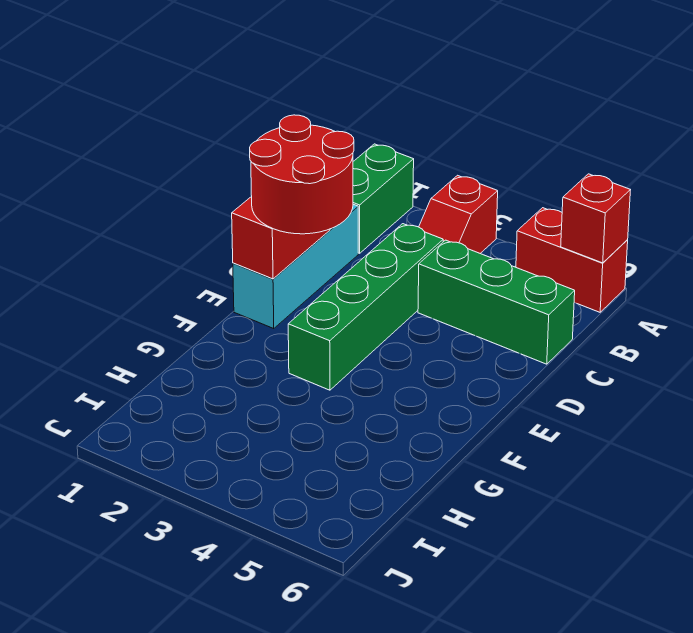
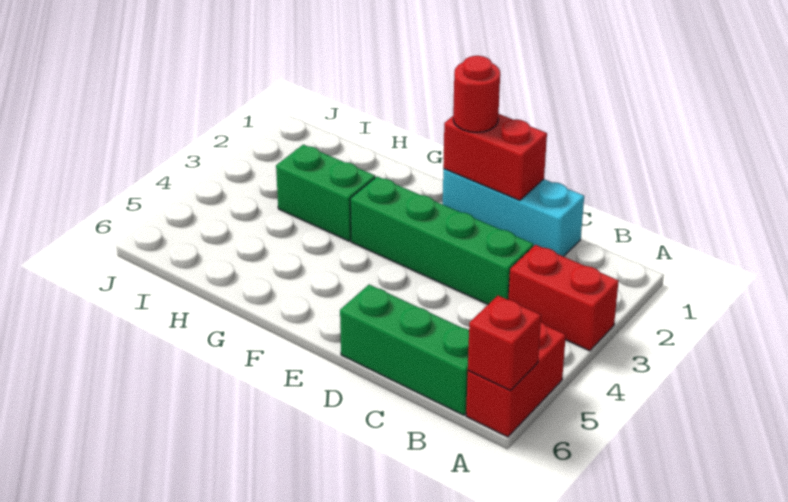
green brick A1:B1 level 1 -> green brick G3:H3 level 1
red slope A3:B3 level 1 top A -> red brick A3:B3 level 1
green brick C4:C6 level 1 -> green brick B6:D6 level 1
red round brick D1:E2 level 3 -> red round brick E1 level 3

